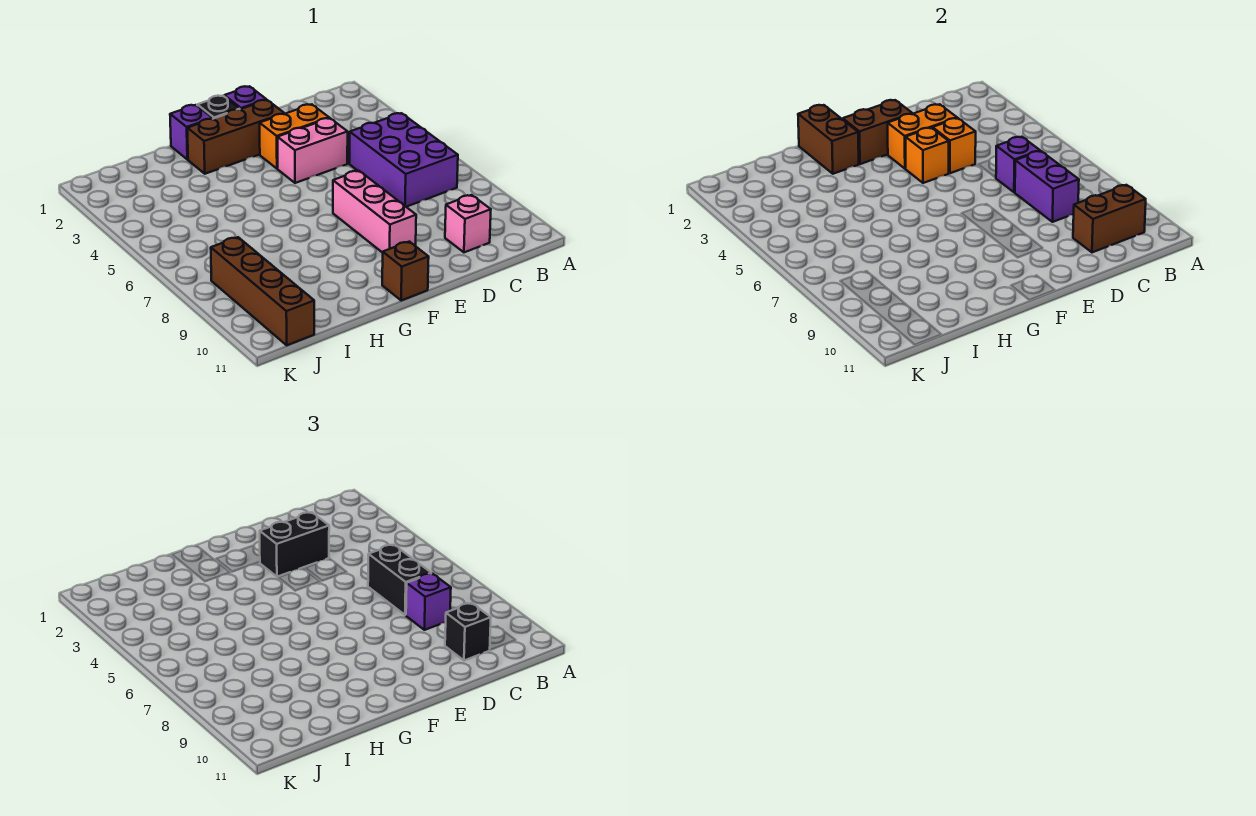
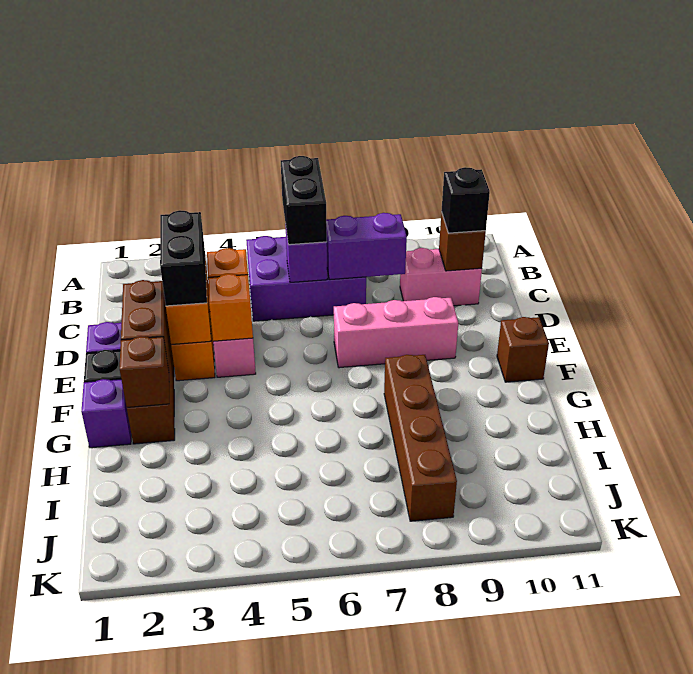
brown brick B10:C10 level 2 -> brown brick C10 level 2
black brick C6:C7 level 3 -> black brick B6:C6 level 3
purple brick C8 level 3 -> none
pink brick C10 level 1 -> pink brick C9:C10 level 1
brown brick G1:G2 level 2 -> brown brick G2 level 2
brown brick J8:J11 level 1 -> brown brick G8:J8 level 1

